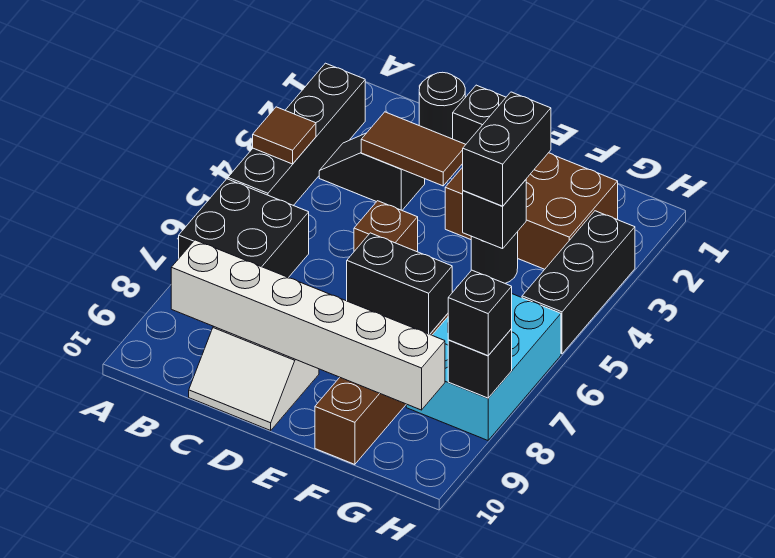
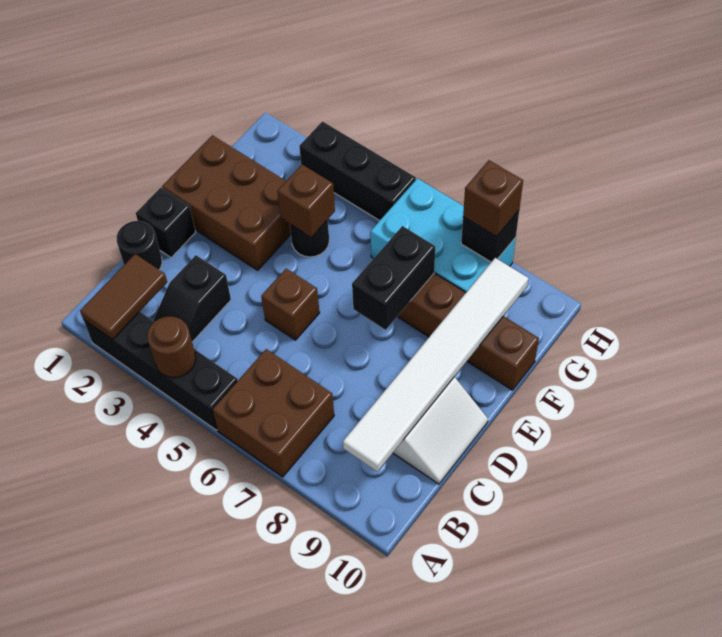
brown tile A4 level 2 -> brown round brick A4 level 2
black brick A6:B7 level 1 -> brown brick A6:B7 level 1
white brick B9:G9 level 2 -> white tile B9:G9 level 2
brown tile C3:D3 level 2 -> brown tile A2:B2 level 2
brown brick E2:G3 level 1 -> brown brick E1:F3 level 1
black brick F3:F4 level 3 -> none
black brick F4 level 2 -> brown brick F4 level 2
black brick H8 level 3 -> brown brick H8 level 3

